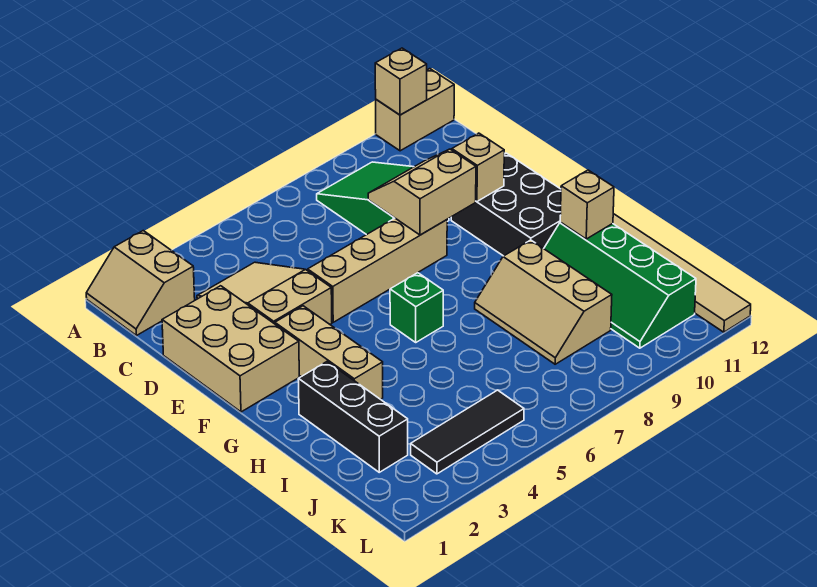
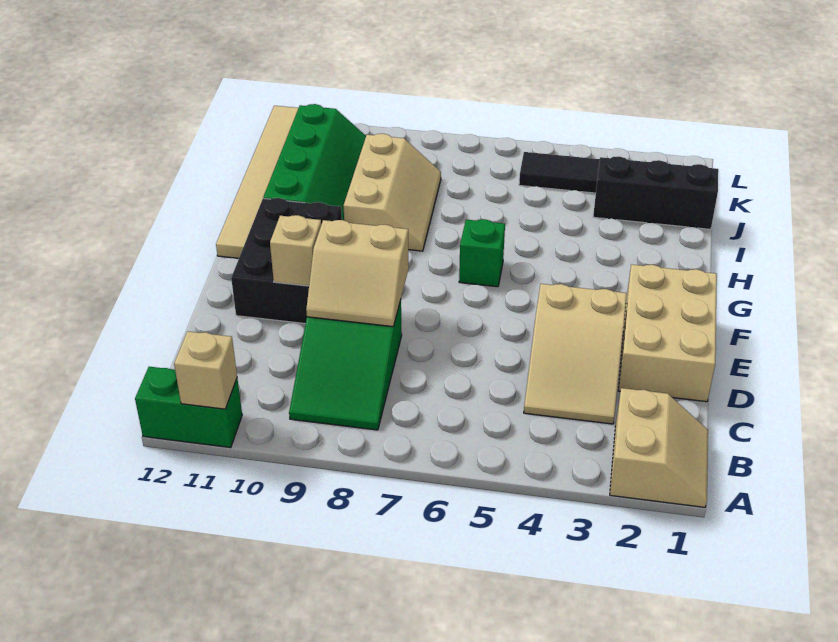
tan brick A11:A12 level 1 -> green brick A11:A12 level 1
tan brick E5:E8 level 1 -> none
tan brick F3:H3 level 1 -> none
black brick H2:J2 level 1 -> black brick J1:J3 level 1
tan brick H11 level 2 -> none

